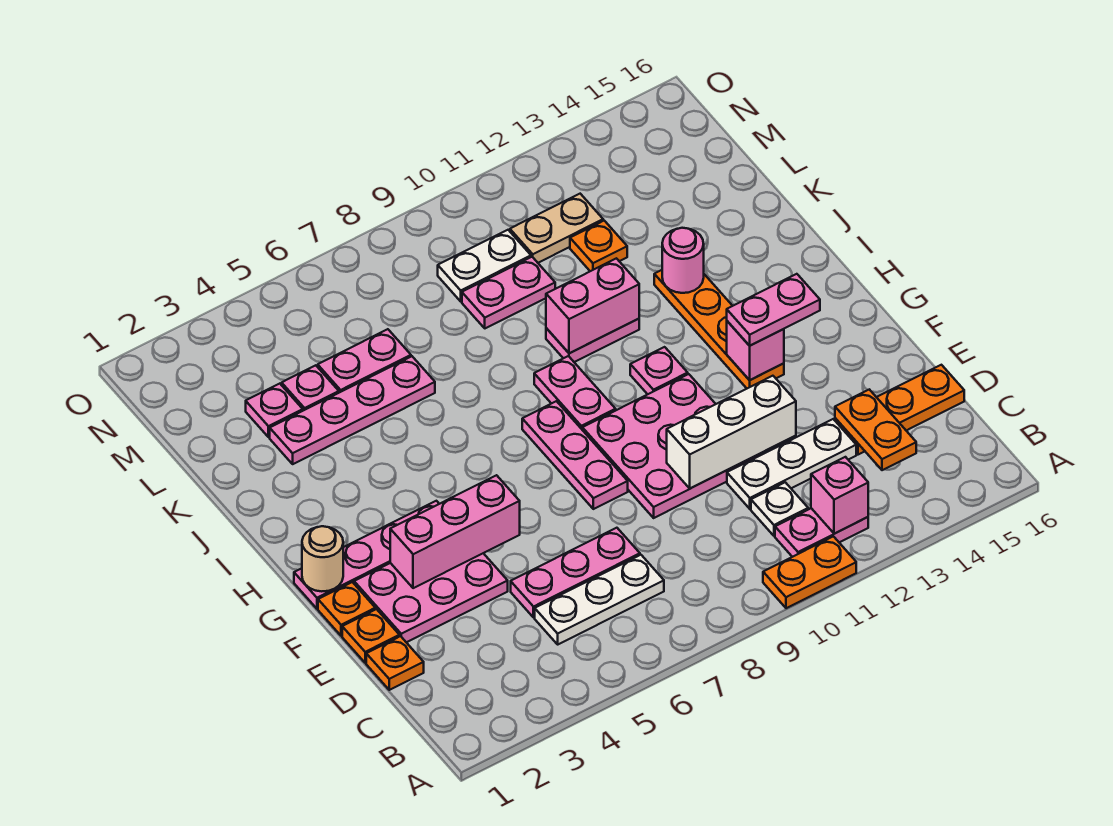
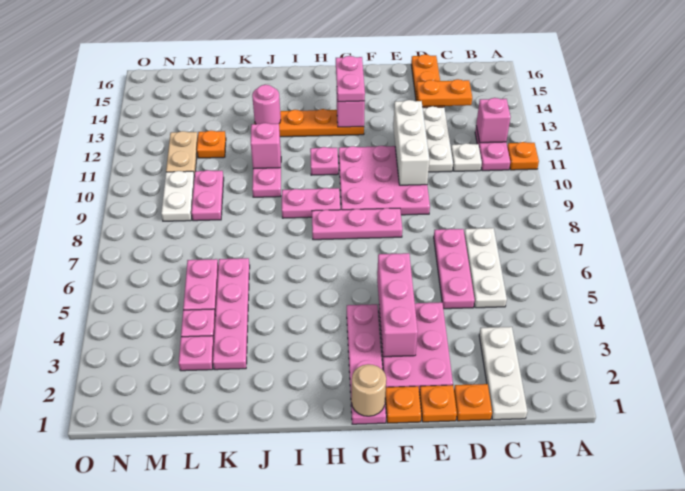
orange plate A10:A11 level 1 -> orange plate A11 level 1
none -> white plate C1:C3 level 1
pink brick J10:J11 level 2 -> pink brick J11 level 2

